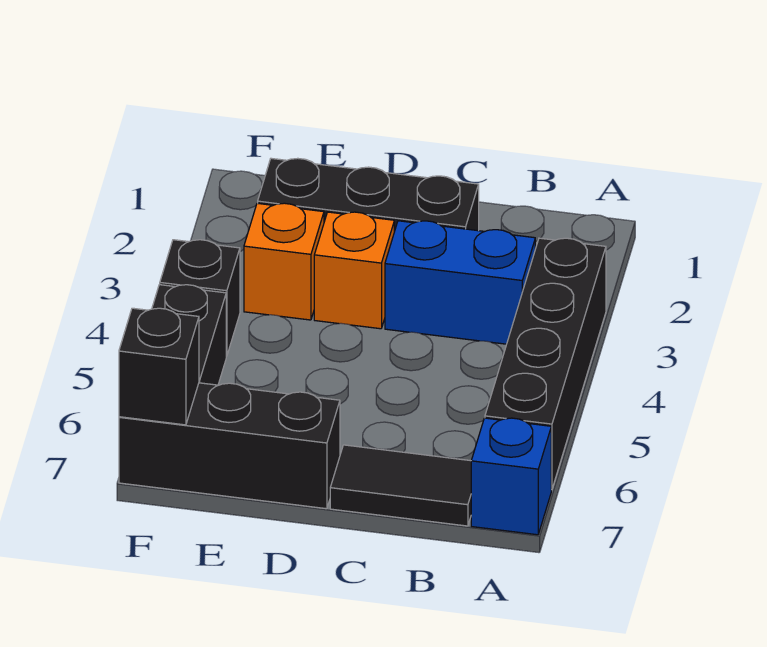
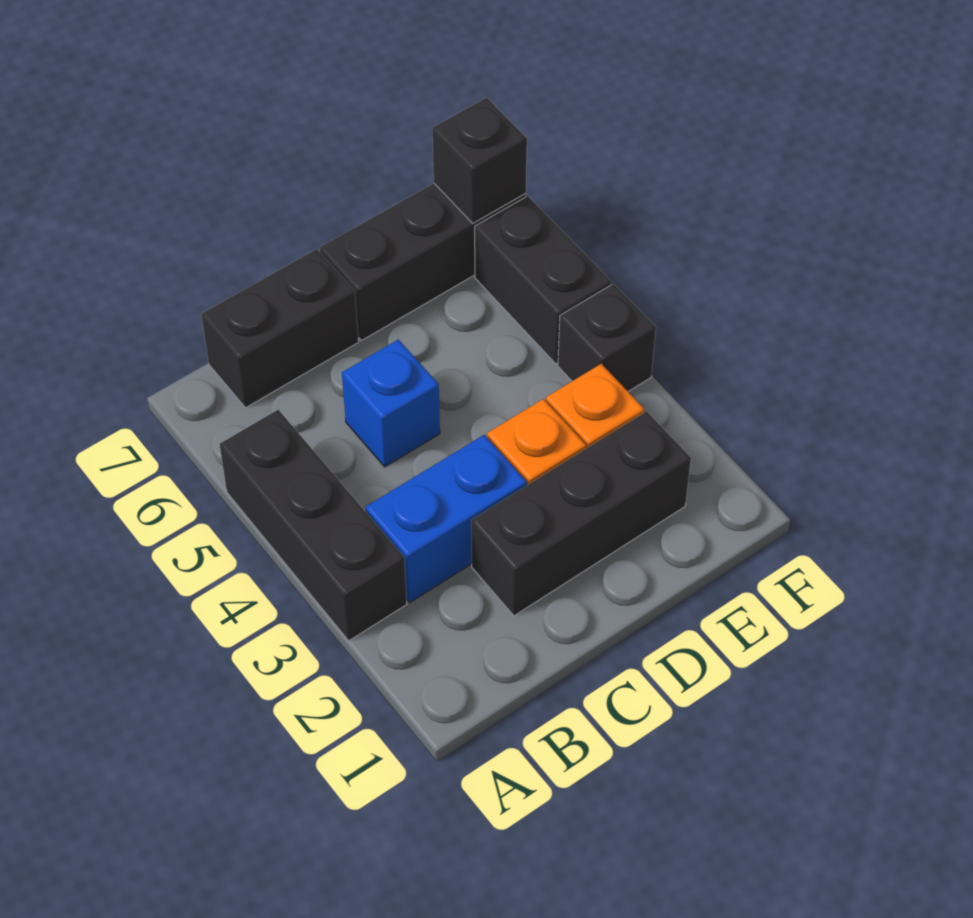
black brick A3:A6 level 1 -> black brick A3:A5 level 1
blue brick A7 level 1 -> blue brick C5 level 1
black tile B7:C7 level 1 -> black brick B7:C7 level 1

